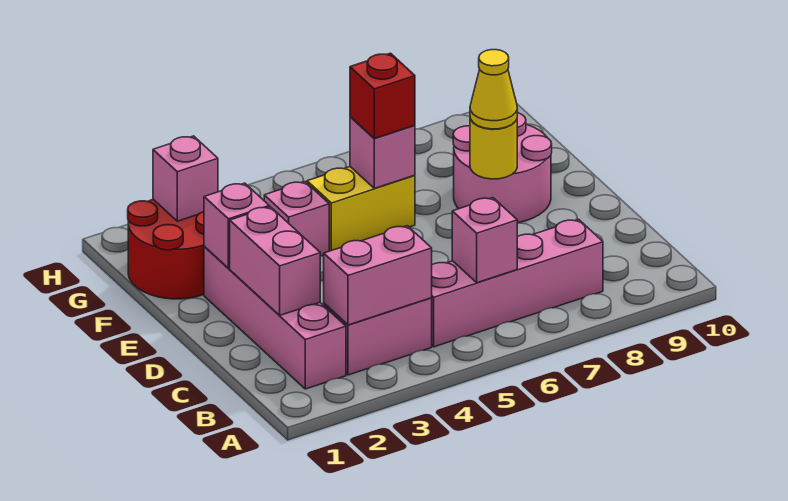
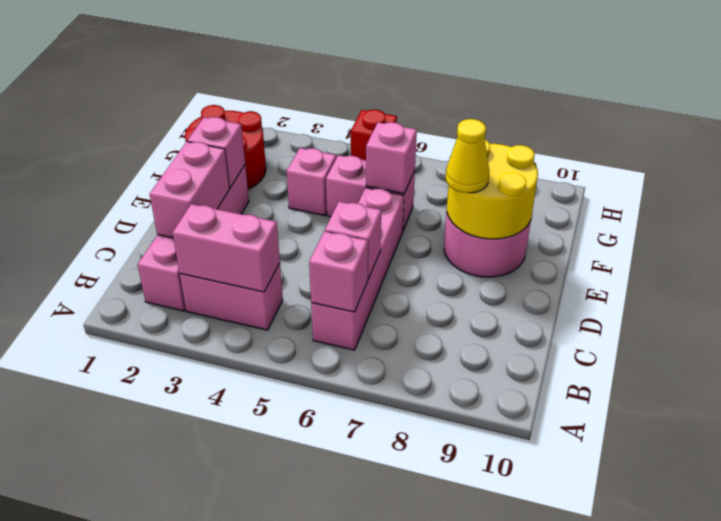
pink brick B5:B8 level 1 -> pink brick B6:E6 level 1
yellow round brick E8 level 2 -> yellow round brick E8:F9 level 2
yellow brick F5:F6 level 1 -> pink brick F5:F6 level 1
red brick F6 level 3 -> red brick H5 level 1
pink brick G2 level 2 -> pink brick C6 level 2

